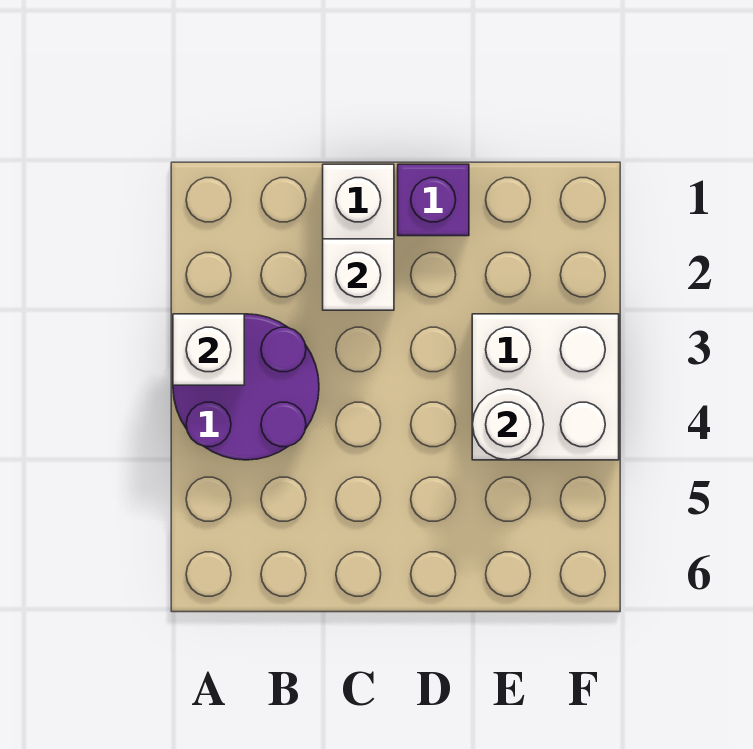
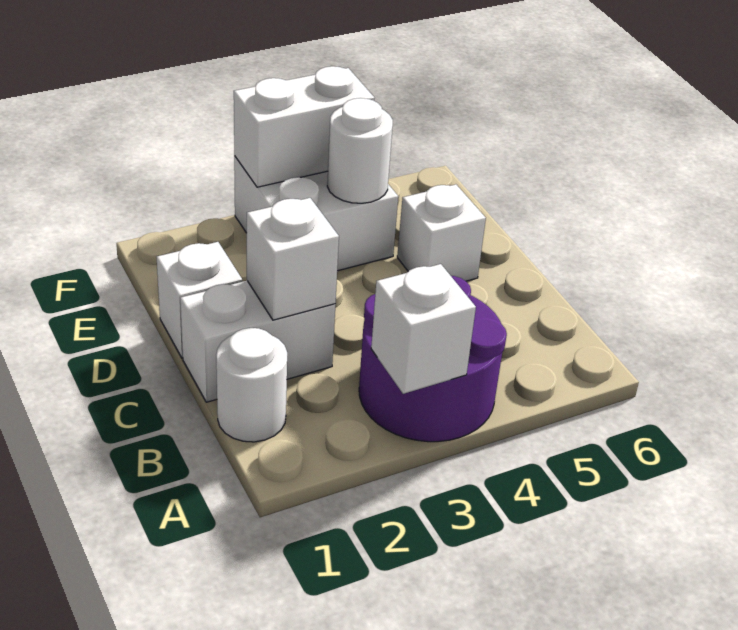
none -> white round brick B1 level 1
purple brick D1 level 1 -> white brick D1 level 1
none -> white brick D5 level 1
none -> white brick F3:F4 level 2

